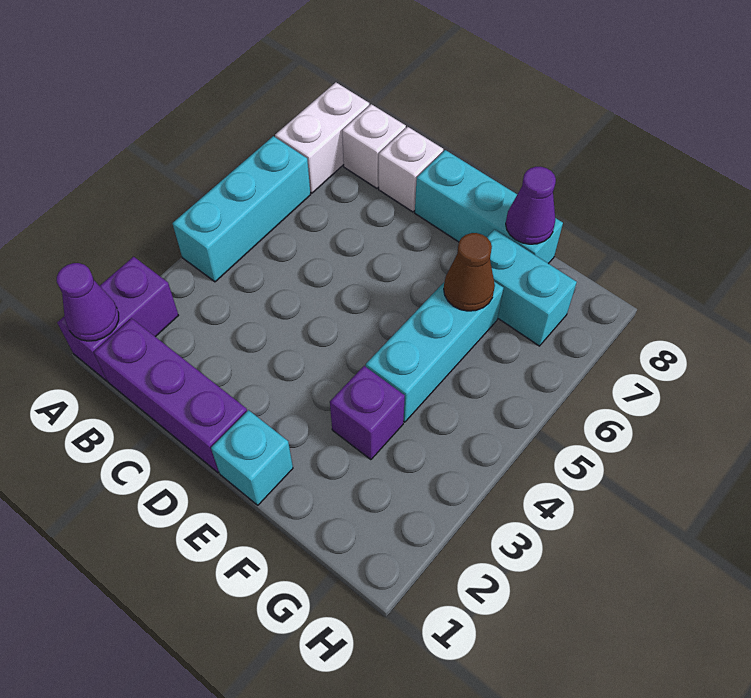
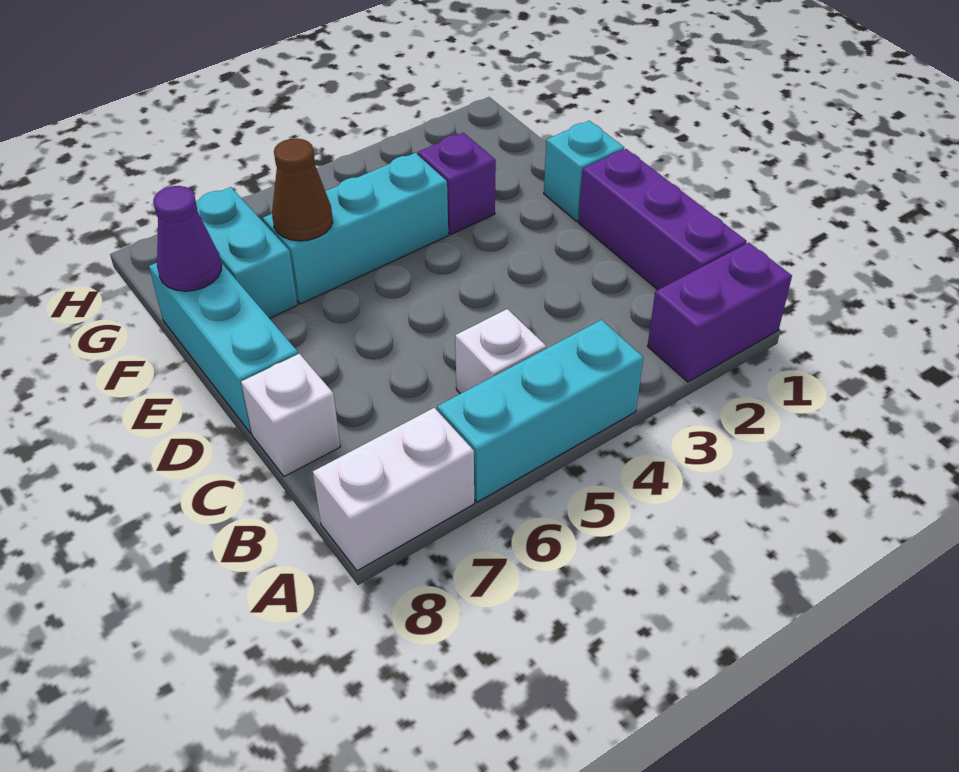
purple cone A1 level 2 -> none
white brick B8 level 1 -> white brick B5 level 1

